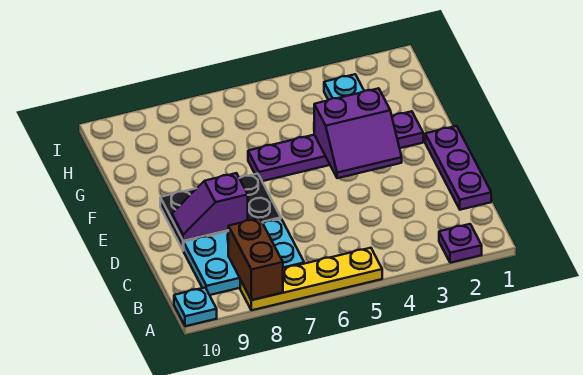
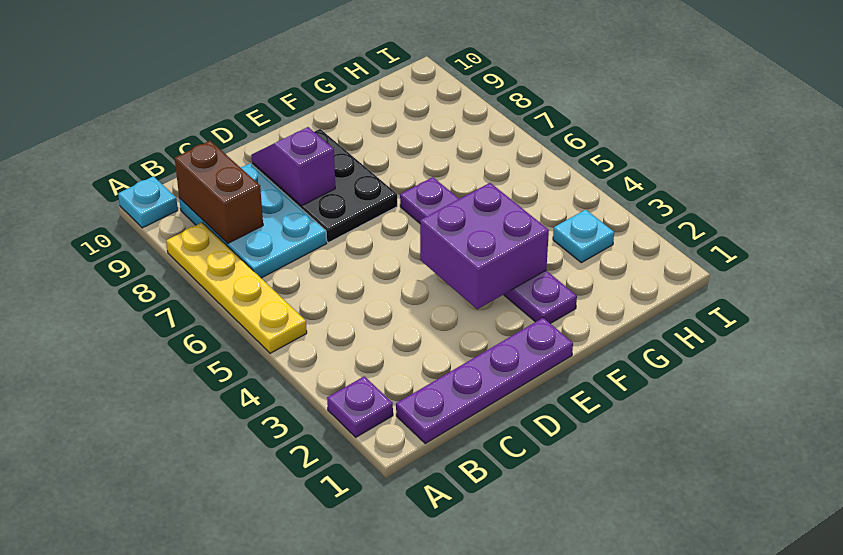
brown brick A8:B8 level 2 -> brown brick B8:B9 level 2
purple plate C1:E1 level 1 -> purple plate B1:E1 level 1
purple slope E3:F4 level 2 top F -> purple brick E3:F4 level 2

